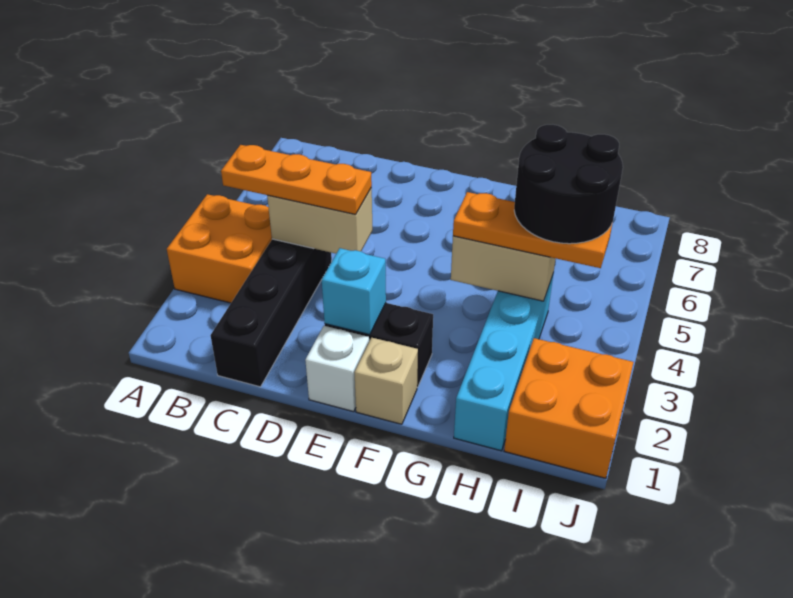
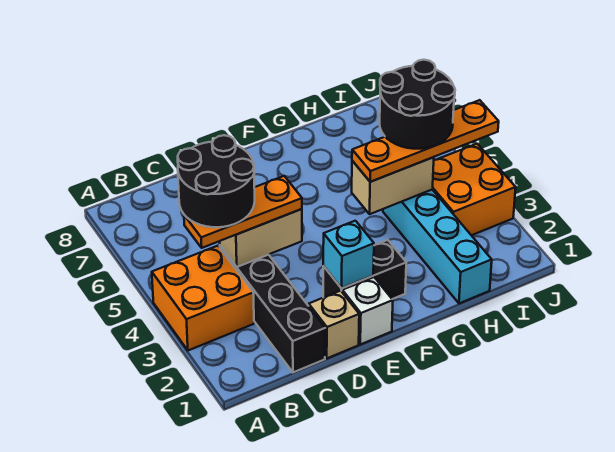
none -> black round brick B4:C5 level 4
tan brick F1 level 1 -> tan brick D1 level 1
orange plate G4:I4 level 3 -> orange plate G4:J4 level 3
orange brick I1:J2 level 1 -> orange brick I3:J4 level 1

